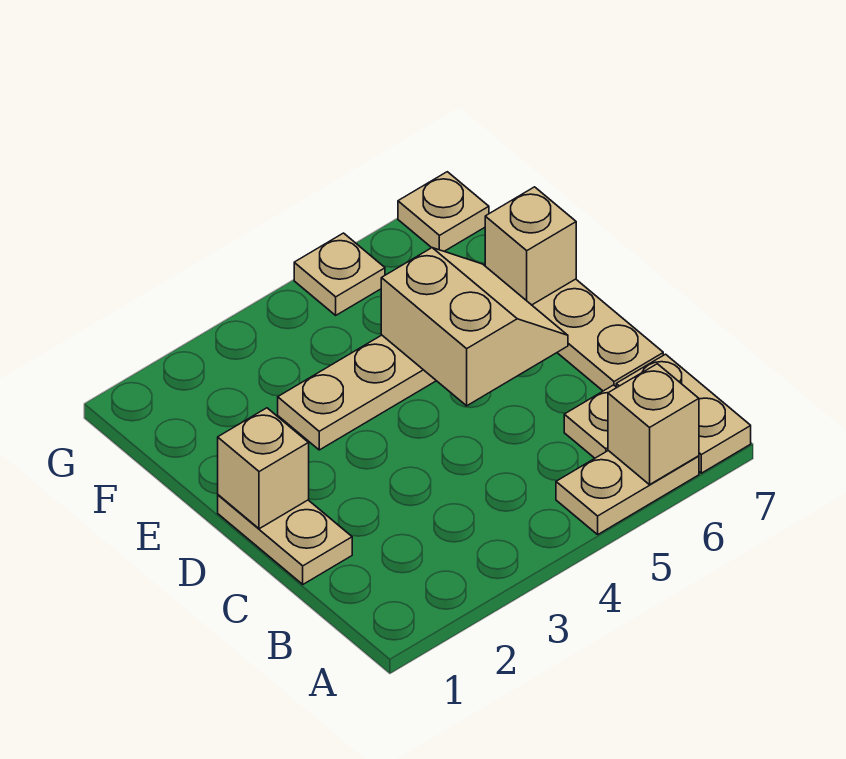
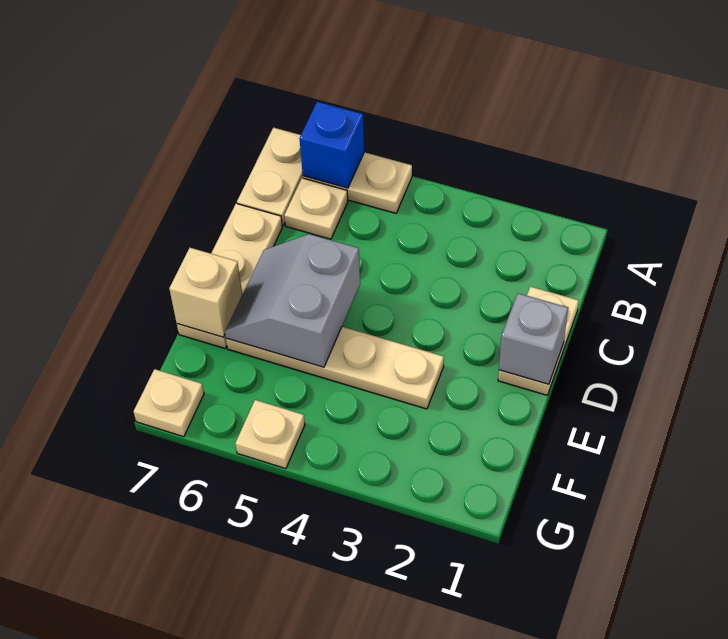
tan brick A6 level 2 -> blue brick A6 level 2
tan brick D1 level 2 -> grey brick D1 level 2
tan slope D5:E6 level 2 top 5 -> grey slope D5:E6 level 2 top 5

